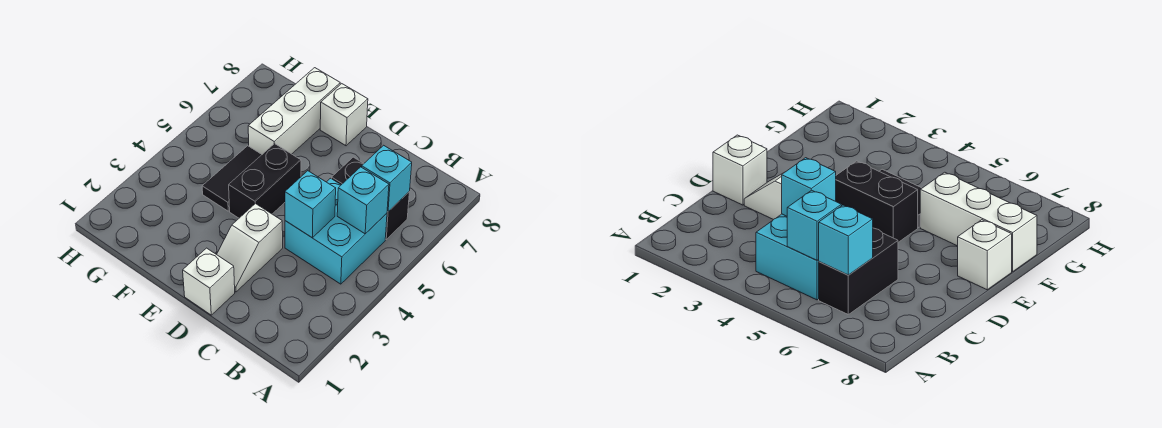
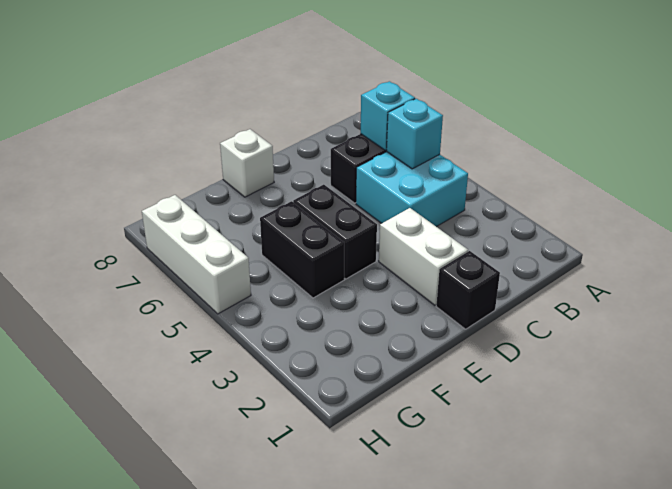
cyan brick C4 level 2 -> none
white brick D1 level 1 -> black brick D1 level 1
white slope D2:D3 level 1 top 3 -> white brick D2:D3 level 1
black tile F4:F5 level 1 -> black brick F4:F5 level 1
white brick F6:F8 level 1 -> white brick H5:H7 level 1

